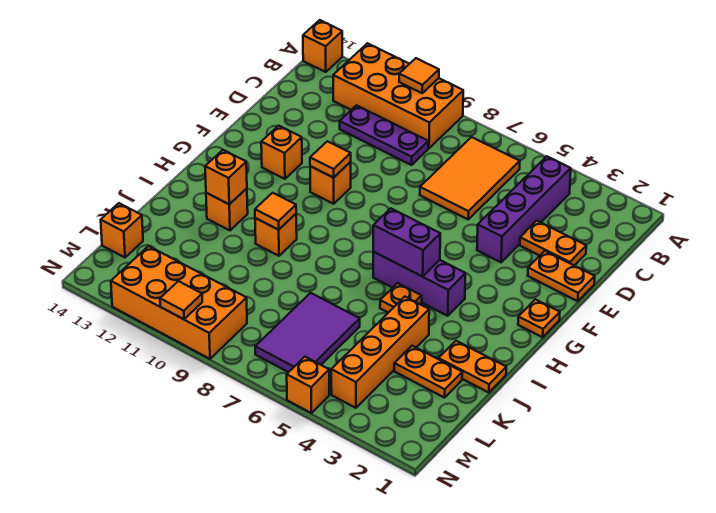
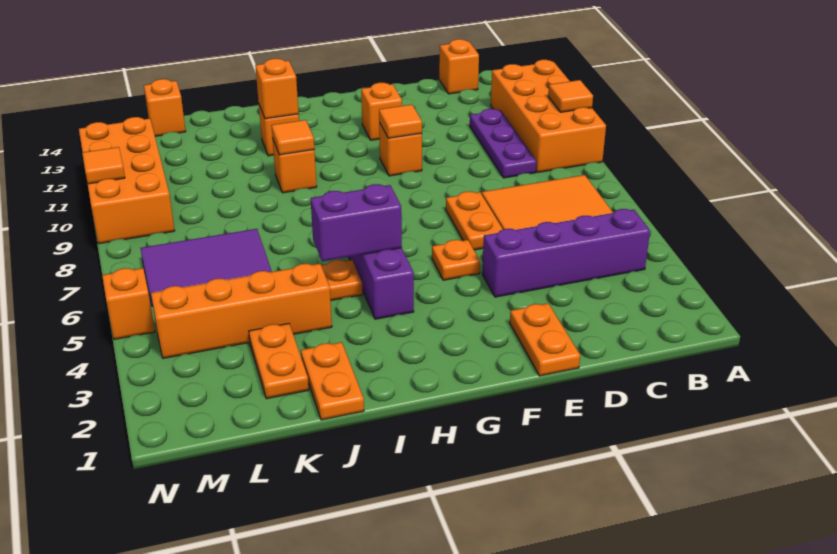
orange brick A14 level 1 -> orange brick C14 level 1
orange plate D2:D3 level 1 -> orange plate E6:E7 level 1
orange plate G1 level 1 -> orange plate F5 level 1
purple brick H5:H6 level 2 -> purple brick H5:I5 level 2

